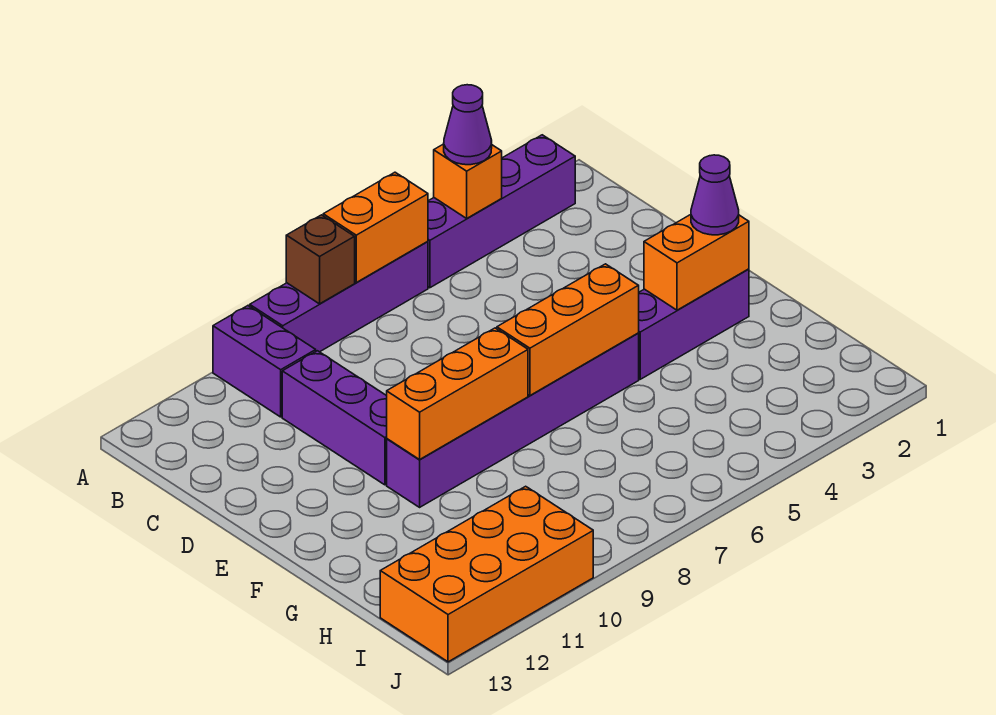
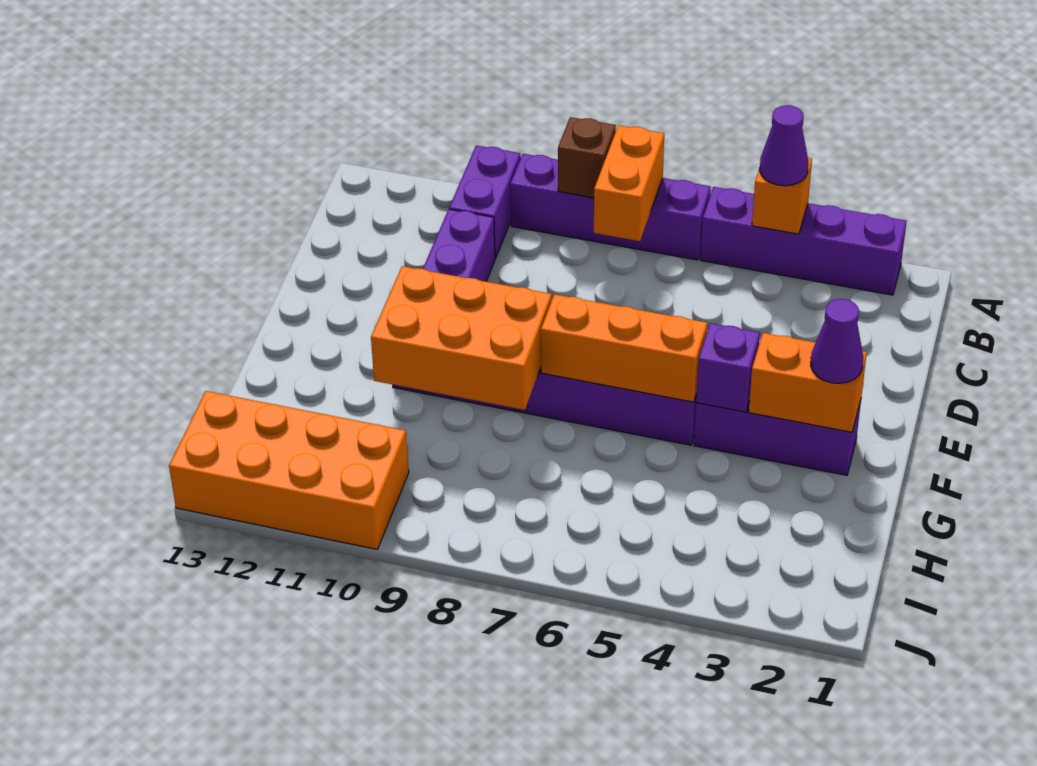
orange brick A6:A7 level 2 -> orange brick A7:B7 level 2
none -> purple brick F4 level 2
orange brick F8:F10 level 2 -> orange brick F8:G10 level 2

